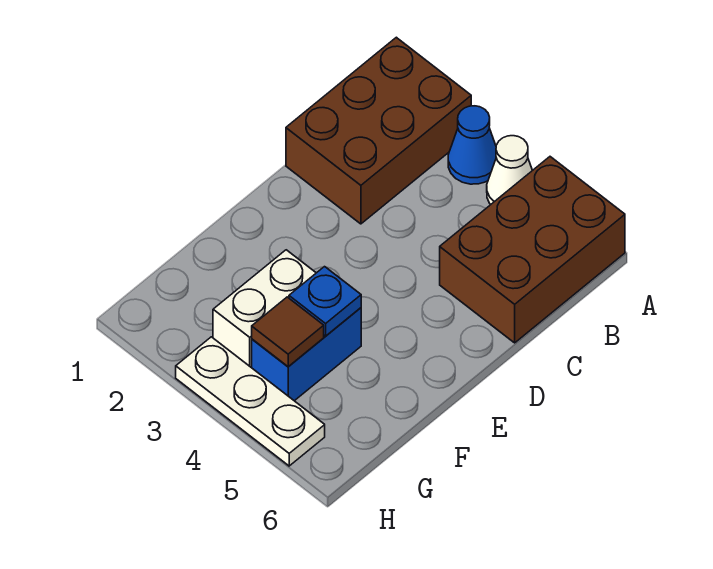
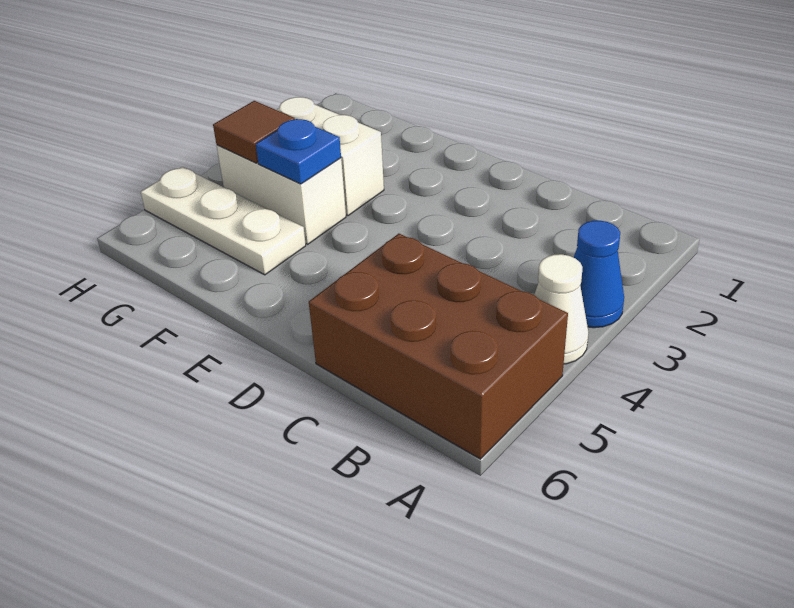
brown brick A1:C2 level 1 -> none
blue brick F4:G4 level 1 -> white brick F4:G4 level 1
white plate H3:H5 level 1 -> white plate F5:H5 level 1

